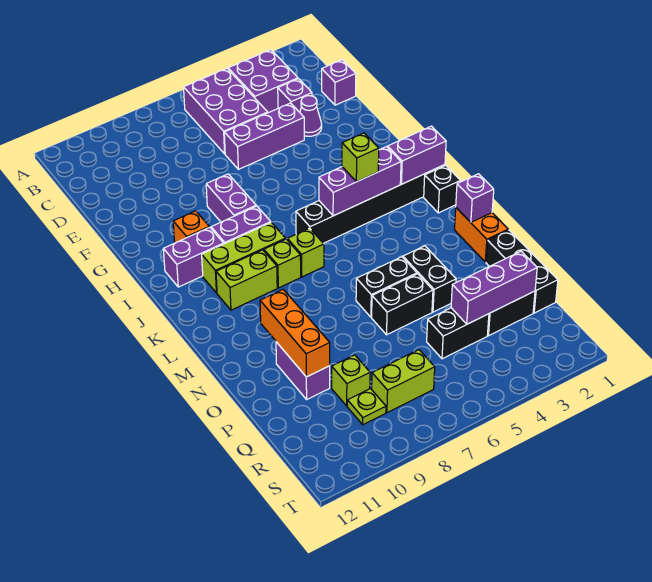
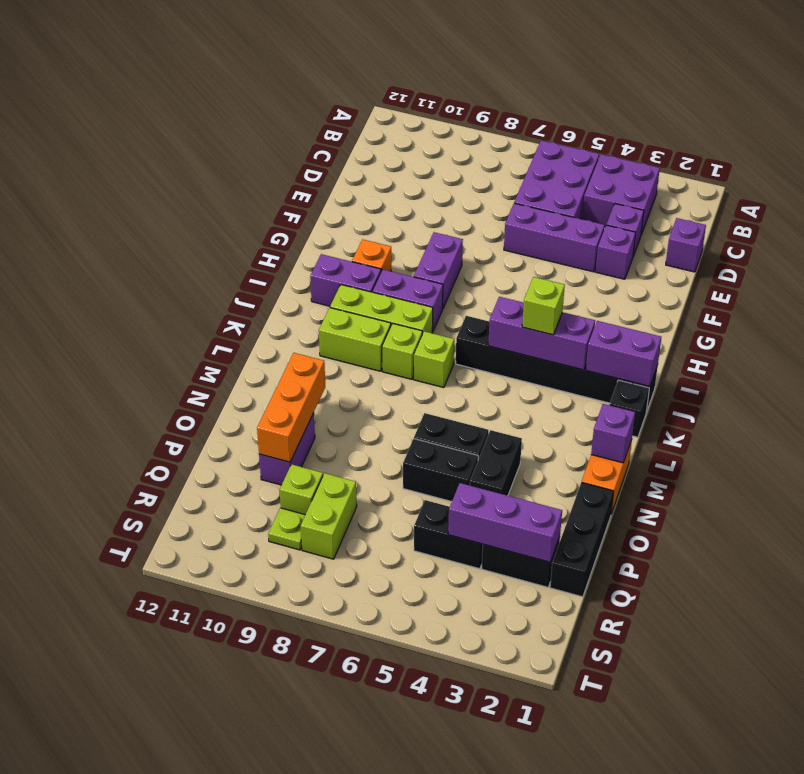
purple cone E3 level 1 -> purple brick E3 level 1
lime brick R7:R8 level 1 -> lime brick Q8:R8 level 1

